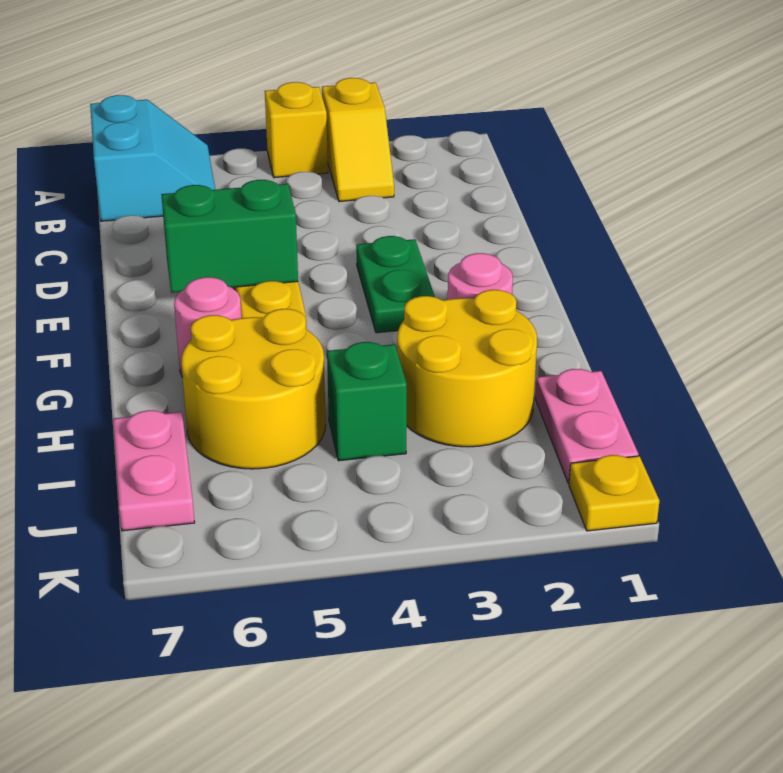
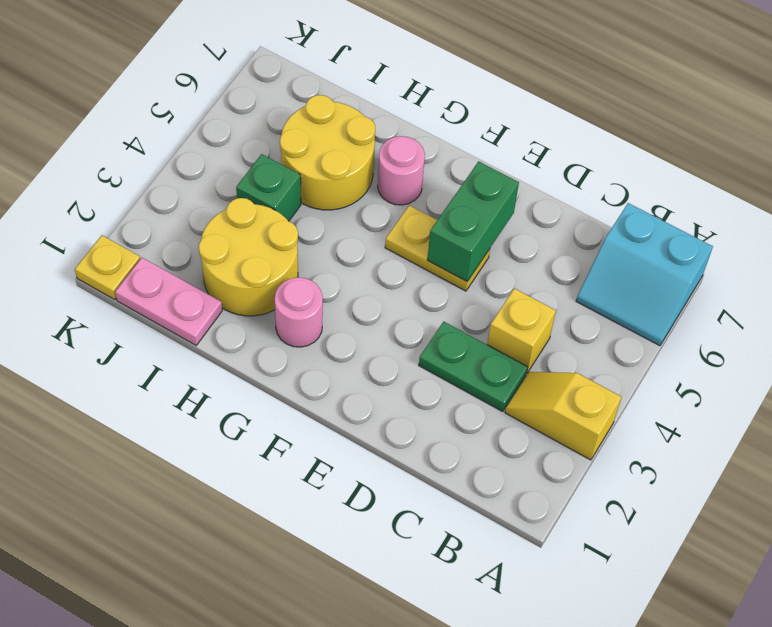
yellow brick A4 level 1 -> yellow brick C4 level 1
green plate E3:F3 level 1 -> green plate C3:D3 level 1
pink plate I7:J7 level 1 -> none

